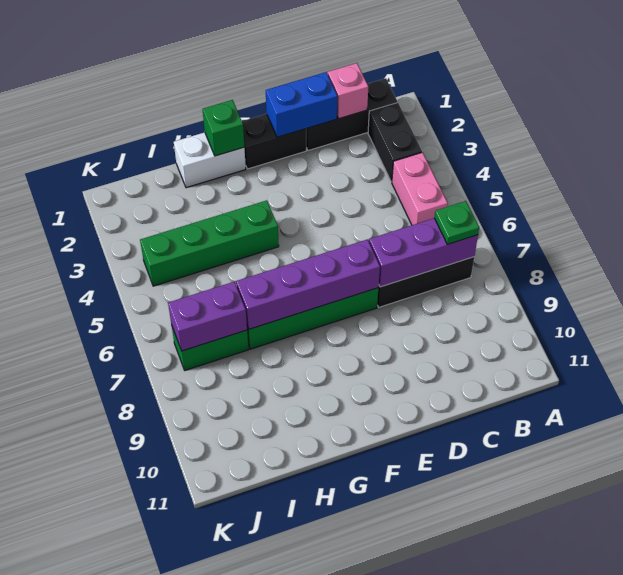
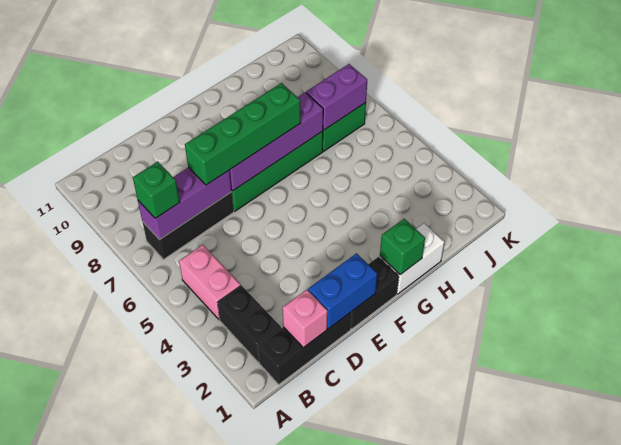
green plate B7 level 3 -> green brick B7 level 3
green brick G4:J4 level 1 -> green brick D7:G7 level 3

